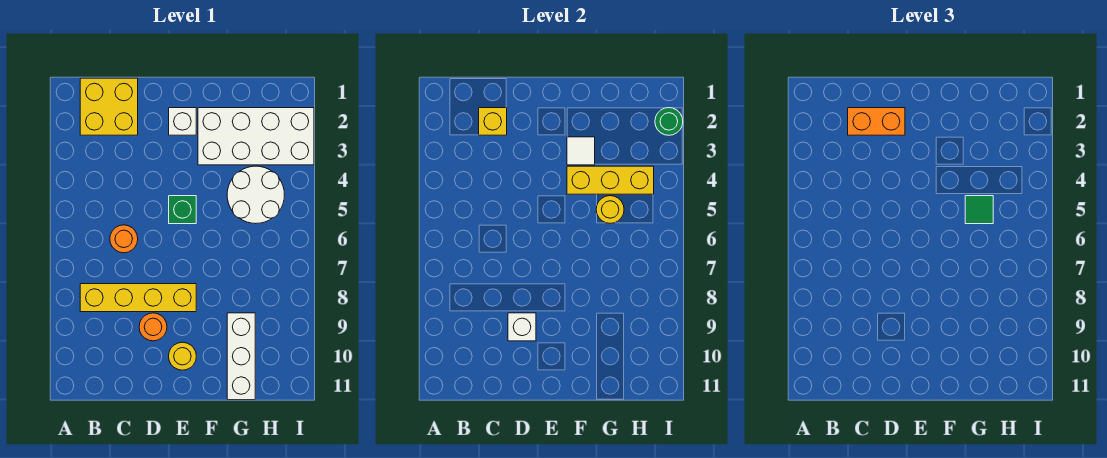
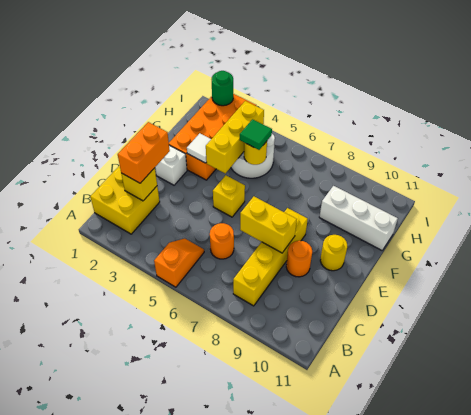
none -> orange slope A5:B5 level 1 top A
none -> yellow brick D7:D8 level 2
white brick D9 level 2 -> none
green brick E5 level 1 -> yellow brick E5 level 1
white brick F2:I3 level 1 -> orange brick F2:I3 level 1

